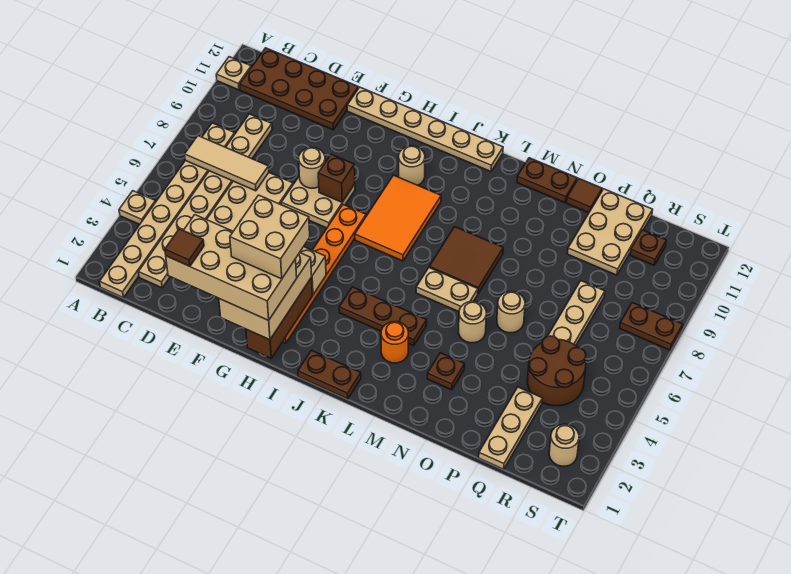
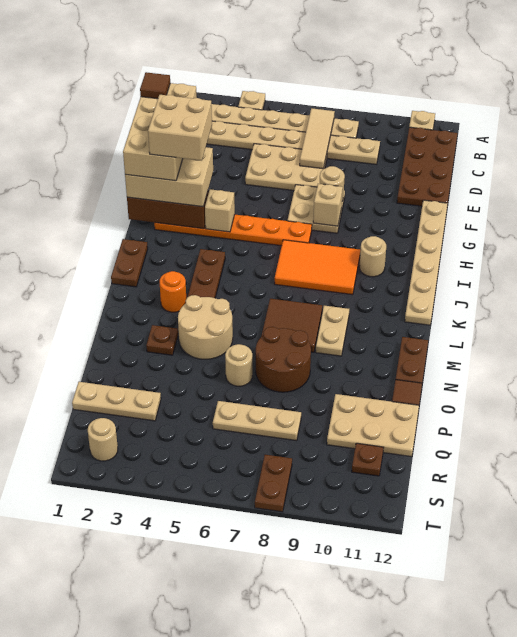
brown brick G8 level 2 -> tan brick G8 level 2
tan plate L6:M6 level 1 -> tan plate L9:M9 level 1
tan round brick N5 level 1 -> tan round brick M4:N5 level 1
brown round brick Q4:R5 level 1 -> brown round brick N7:O8 level 1

